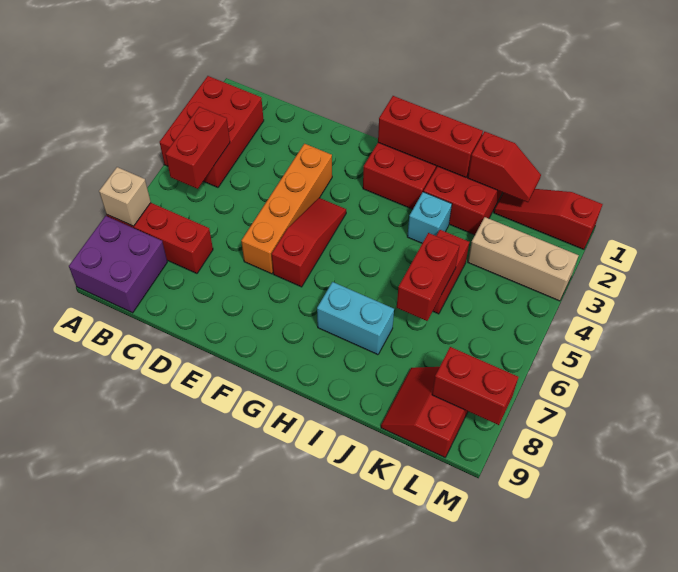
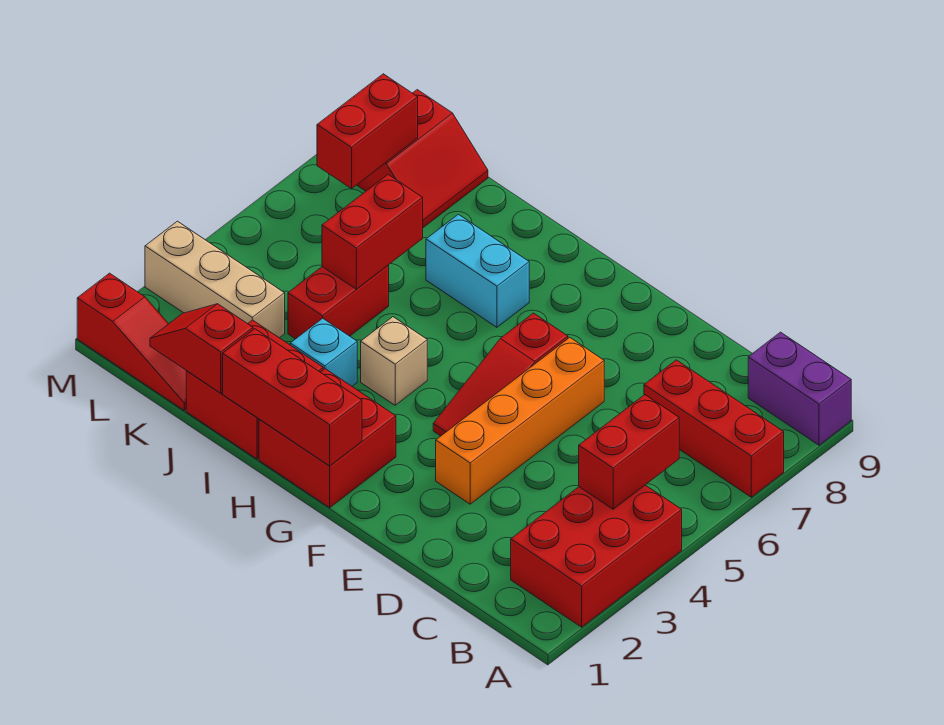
tan brick A7 level 2 -> tan brick H4 level 1
purple brick A8:B9 level 1 -> purple brick A9:B9 level 1
red brick L8:M8 level 2 -> red brick L7:L8 level 2

